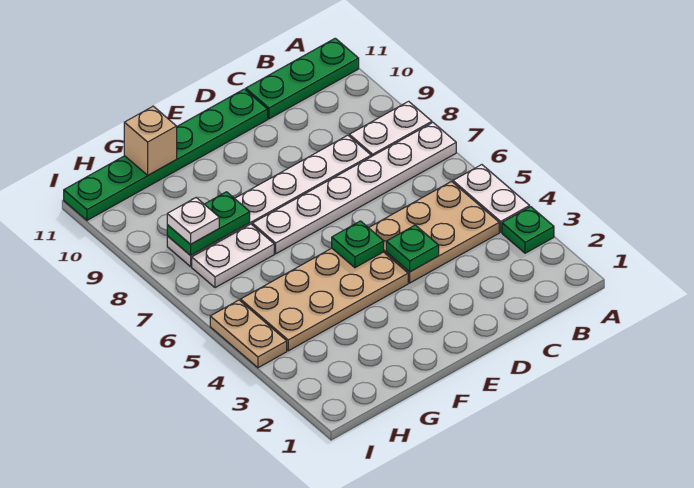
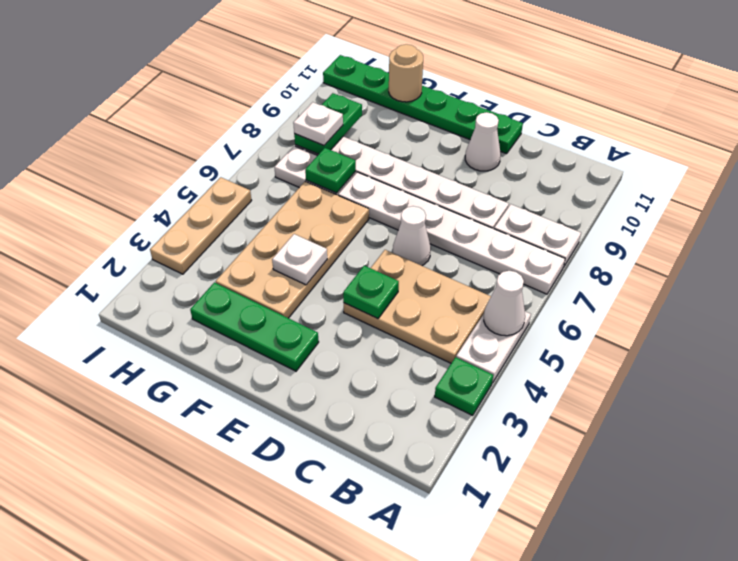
none -> white cone A5 level 2
green plate A11:C11 level 1 -> green plate E2:G2 level 1
none -> white cone D6 level 1
none -> white cone D10 level 1
tan plate E4:H5 level 1 -> tan plate F3:G6 level 1
green plate E5 level 2 -> green plate G7 level 2
none -> white plate F4 level 2
green plate G8:H8 level 2 -> green plate H8:H9 level 2
tan brick G11 level 2 -> tan round brick G11 level 2
tan plate I4:I5 level 1 -> tan plate I3:I5 level 1

